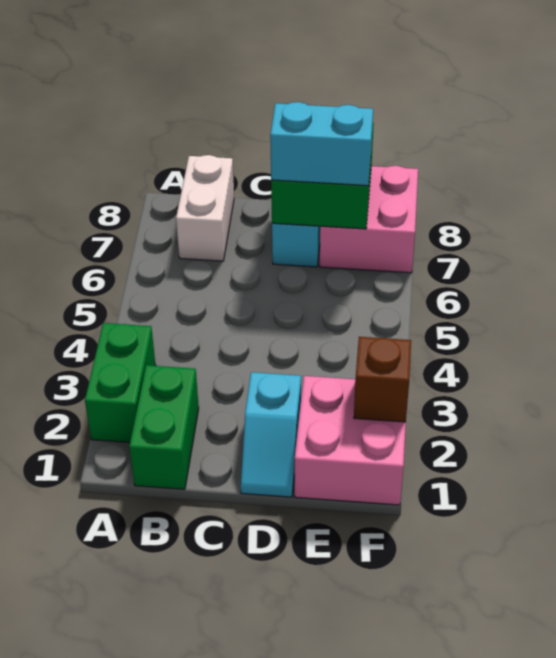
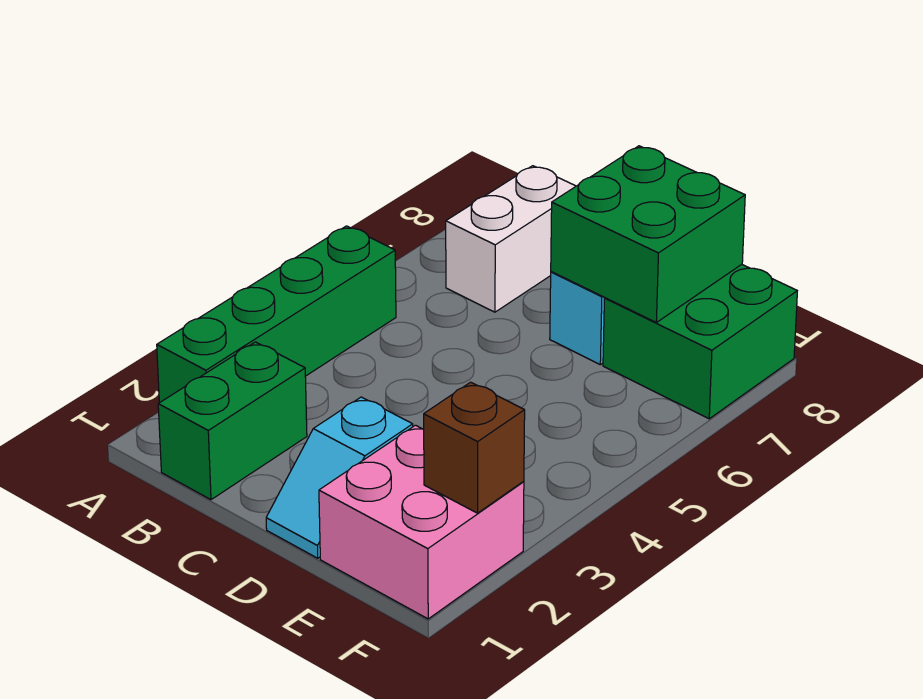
green brick A2:A3 level 1 -> green brick A2:A5 level 1
cyan brick D7:E7 level 3 -> none
pink brick E7:F8 level 1 -> green brick E7:F8 level 1

